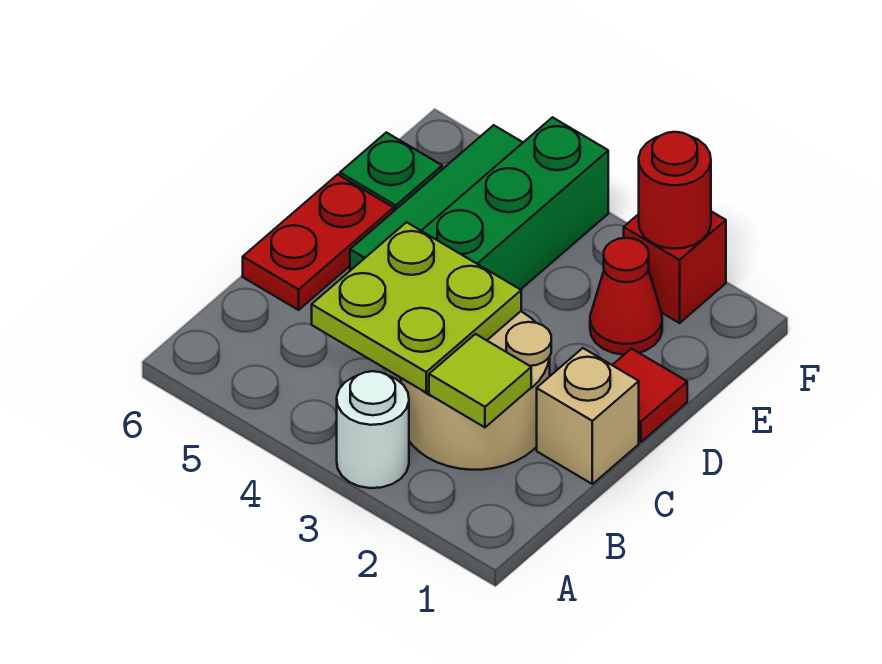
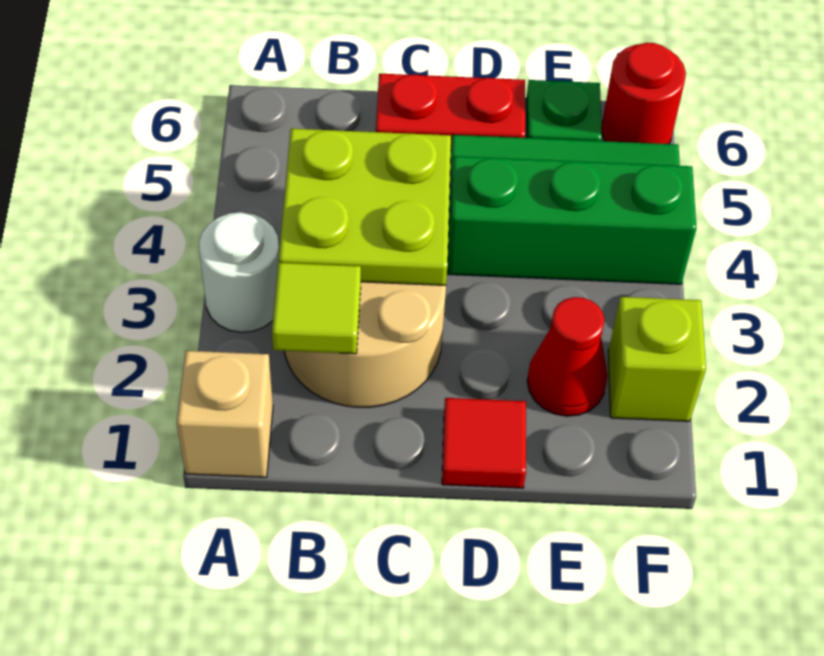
tan brick C1 level 1 -> tan brick A1 level 1
red brick F2 level 1 -> lime brick F2 level 1
red round brick F2 level 2 -> red round brick F6 level 1

